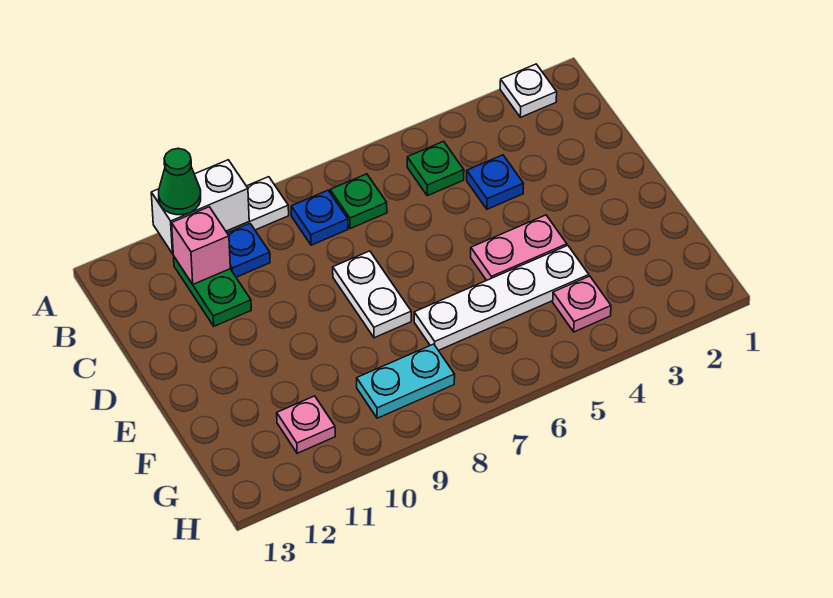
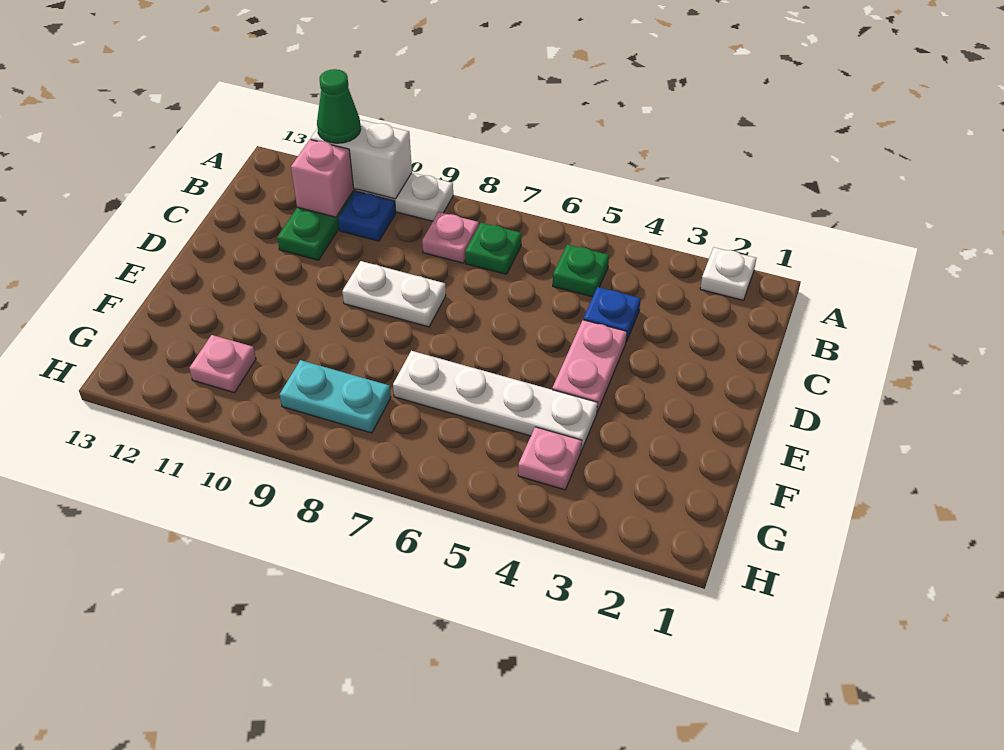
blue plate B8 level 1 -> pink plate B8 level 1
white plate D8:E8 level 1 -> white plate D8:D9 level 1
pink plate E4:E5 level 1 -> pink plate D4:E4 level 1

